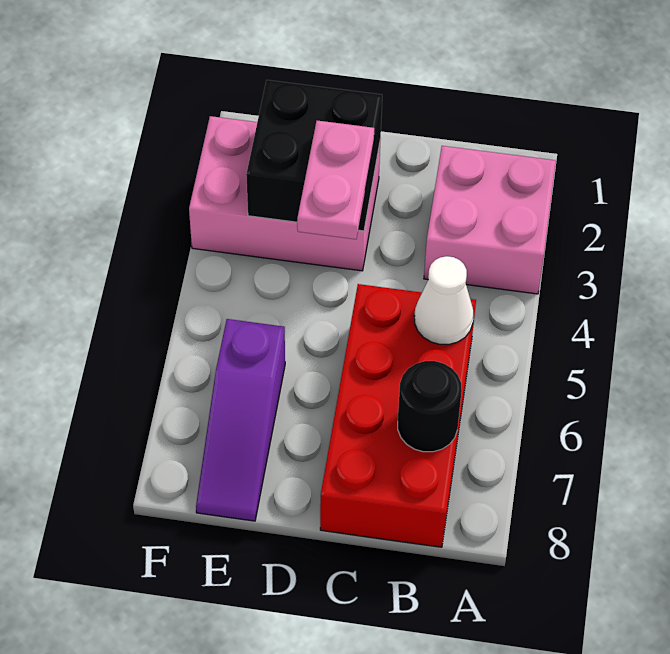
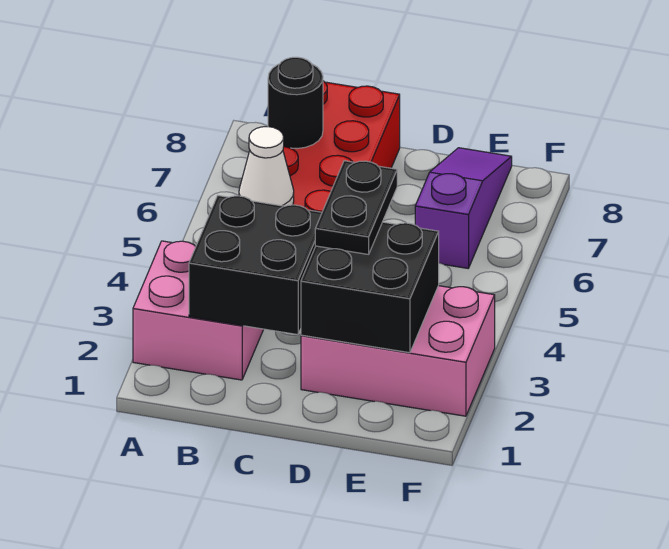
none -> black brick B2:C3 level 2
pink plate D3:D4 level 3 -> black plate D3:D4 level 3

